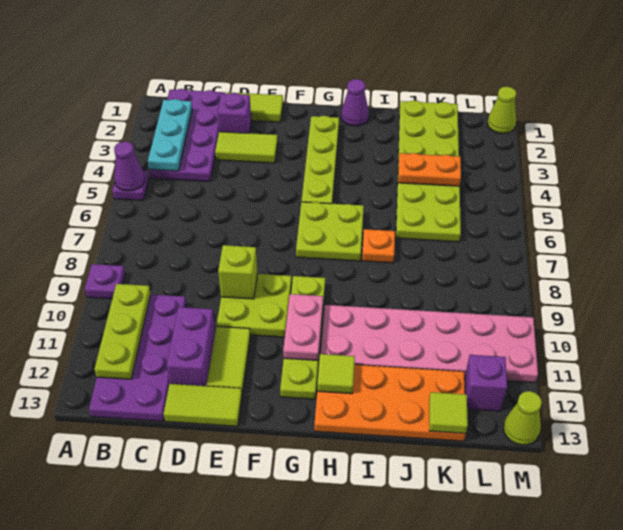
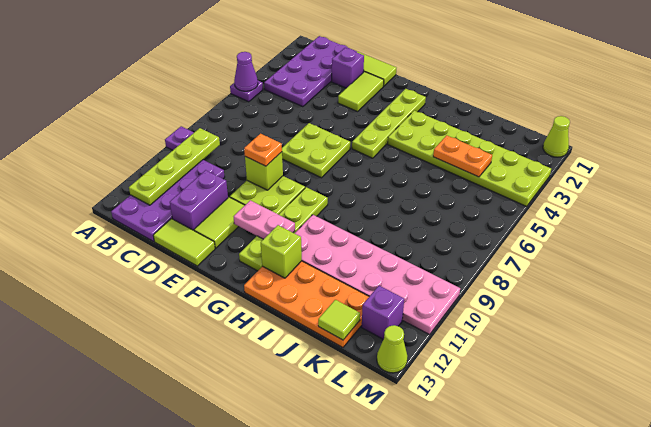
cyan plate B2:B4 level 2 -> none
lime plate B10:B12 level 2 -> lime plate B9:B12 level 2
lime tile D3:E3 level 1 -> lime tile E2:E3 level 1
lime plate G6:H7 level 1 -> lime plate E6:F7 level 1
pink plate G10:G11 level 2 -> pink plate F11:G11 level 2
purple cone H1 level 1 -> none
lime tile H12 level 2 -> lime brick H12 level 2
orange plate I7 level 1 -> orange plate E9 level 3
lime plate J1:K6 level 1 -> lime plate H3:M4 level 1

